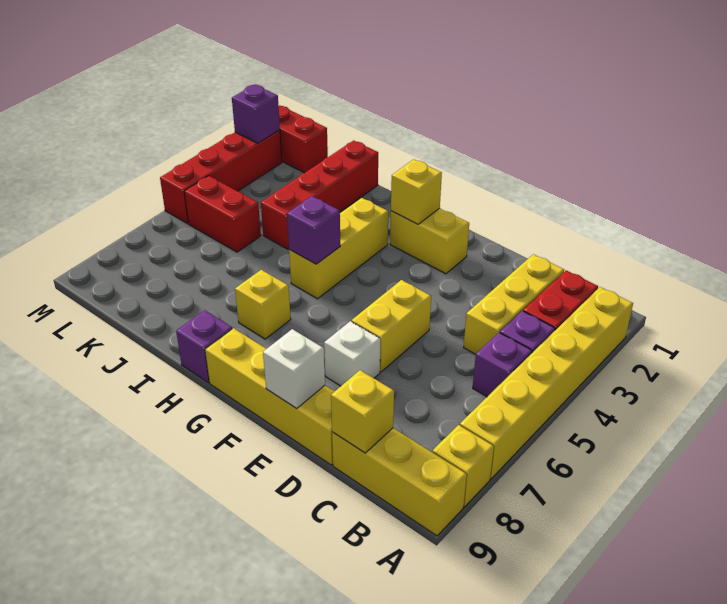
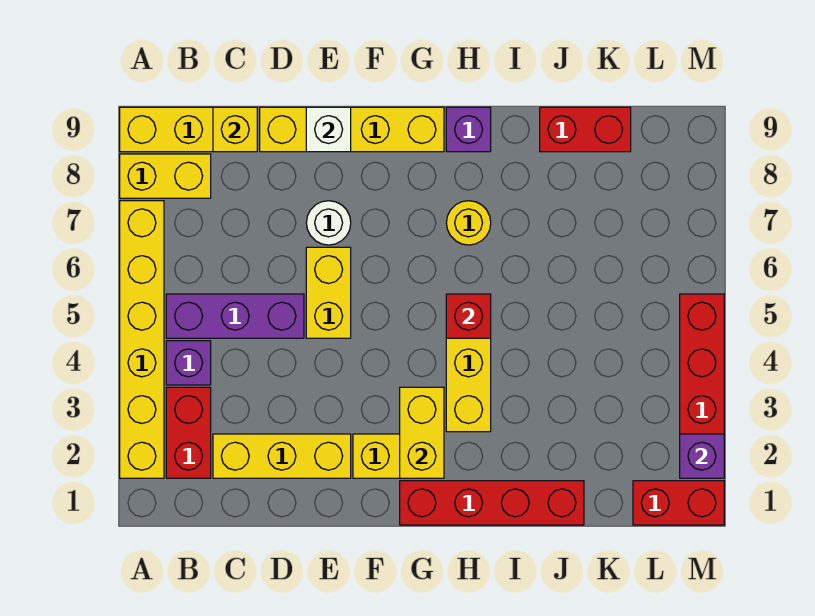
yellow brick A8 level 1 -> yellow brick A8:B8 level 1
purple brick B5 level 1 -> purple brick B5:D5 level 1
yellow brick C2:C4 level 1 -> yellow brick C2:E2 level 1
white brick E7 level 1 -> white round brick E7 level 1
yellow brick G2 level 2 -> yellow brick G2:G3 level 2
purple brick H5 level 2 -> red brick H5 level 2
yellow brick H7 level 1 -> yellow round brick H7 level 1
red brick J1:J4 level 1 -> red brick G1:J1 level 1
red brick K5:L5 level 1 -> red brick J9:K9 level 1

